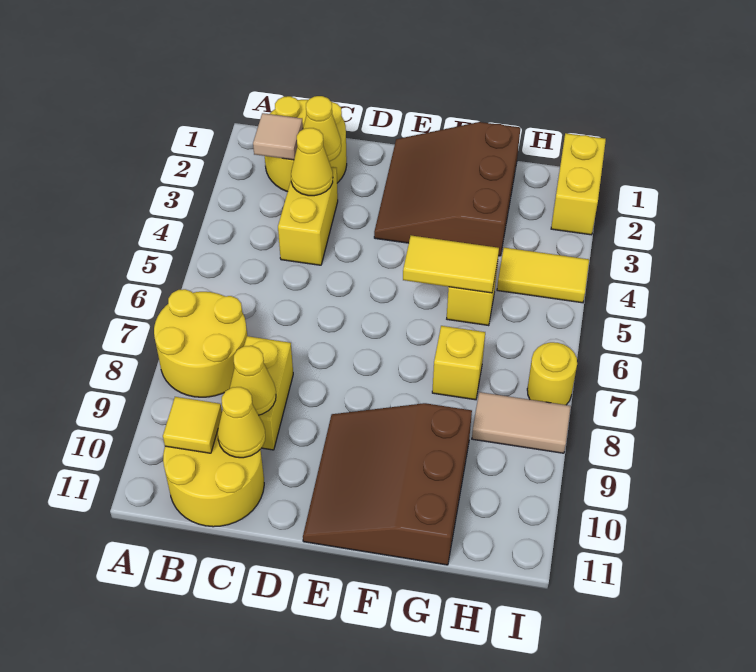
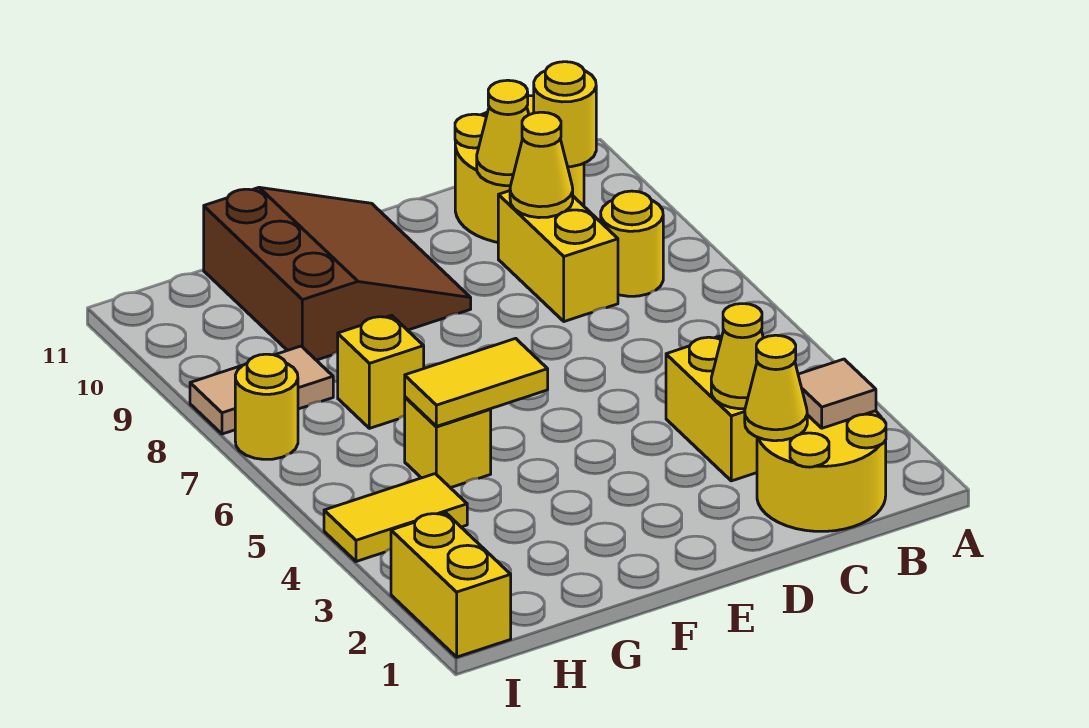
yellow round brick A7:B8 level 1 -> yellow round brick B8 level 1
yellow tile B10 level 2 -> yellow round brick B10 level 2
brown slope E1:G3 level 1 top G -> none

